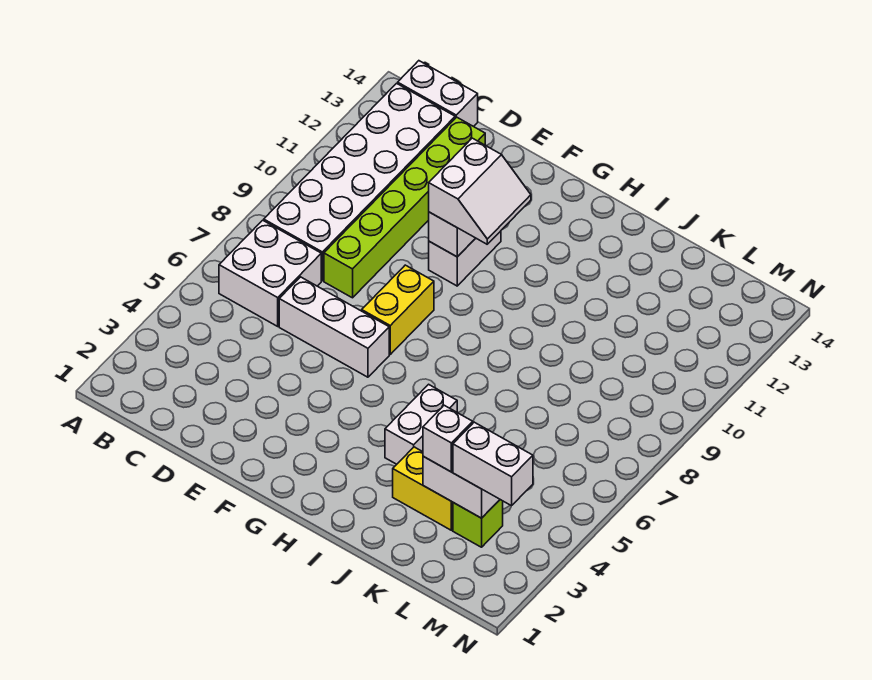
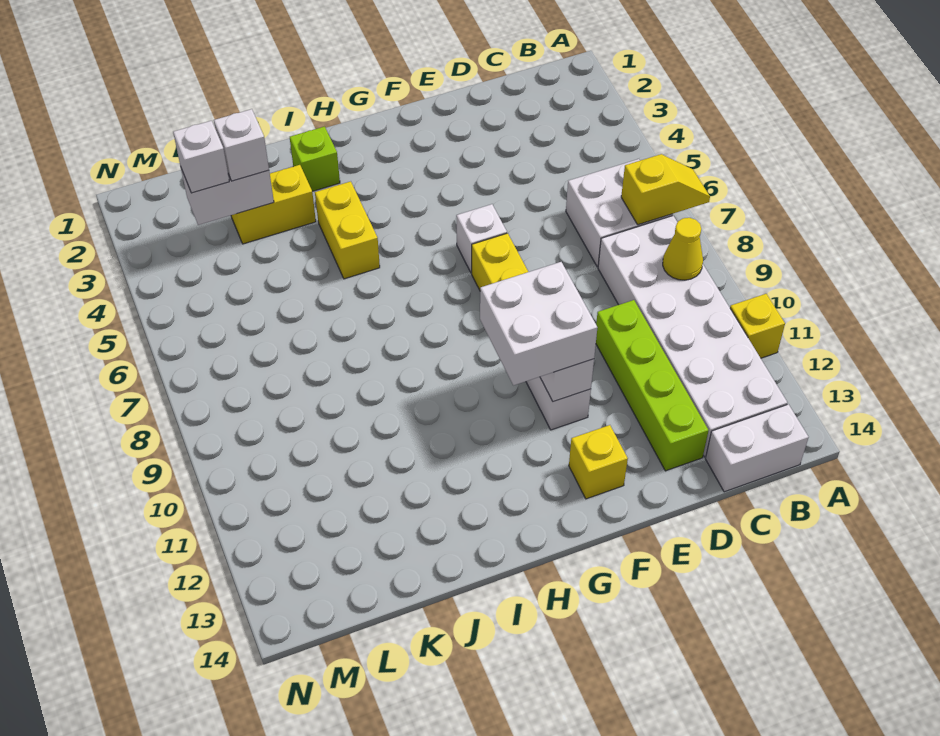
none -> yellow slope A7:B7 level 2 top B
none -> yellow brick A11 level 1
none -> yellow cone B9 level 2
white brick D6:F6 level 1 -> white brick F6 level 1
lime brick D8:D13 level 1 -> lime brick D10:D13 level 1
white slope F10:G11 level 3 top F -> white brick F10:G11 level 3
none -> yellow brick F13 level 1
white brick I4:I5 level 1 -> yellow brick I4:I5 level 1
lime brick L3 level 1 -> lime brick I2 level 1
white brick L3:M3 level 3 -> white brick L3 level 3

